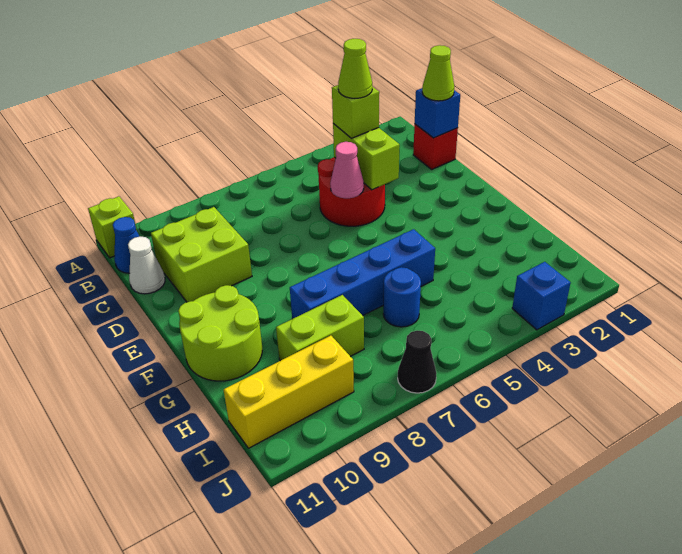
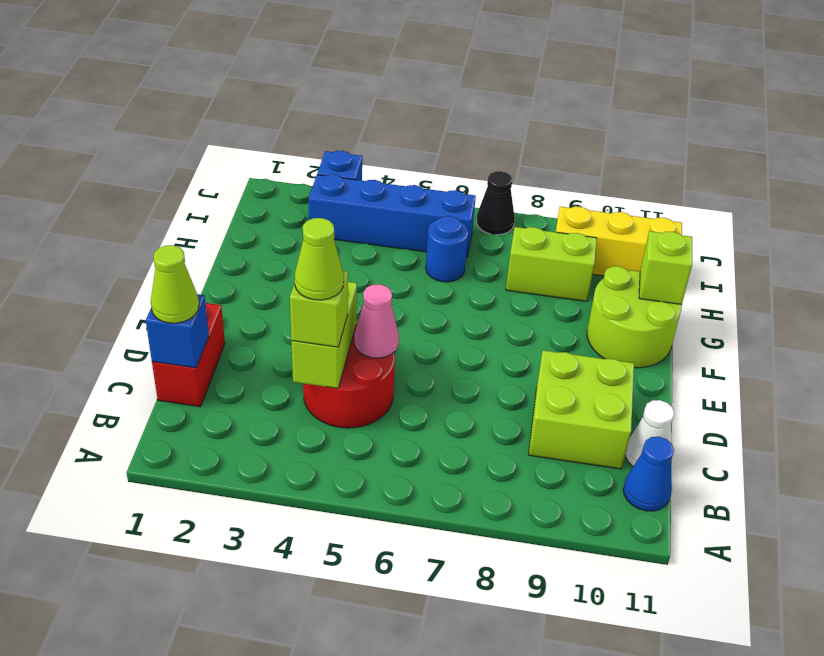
lime brick A11 level 1 -> lime brick G11 level 2
red brick C1 level 1 -> red brick C1:D1 level 1
blue brick G5:G8 level 1 -> blue brick I3:I6 level 1

